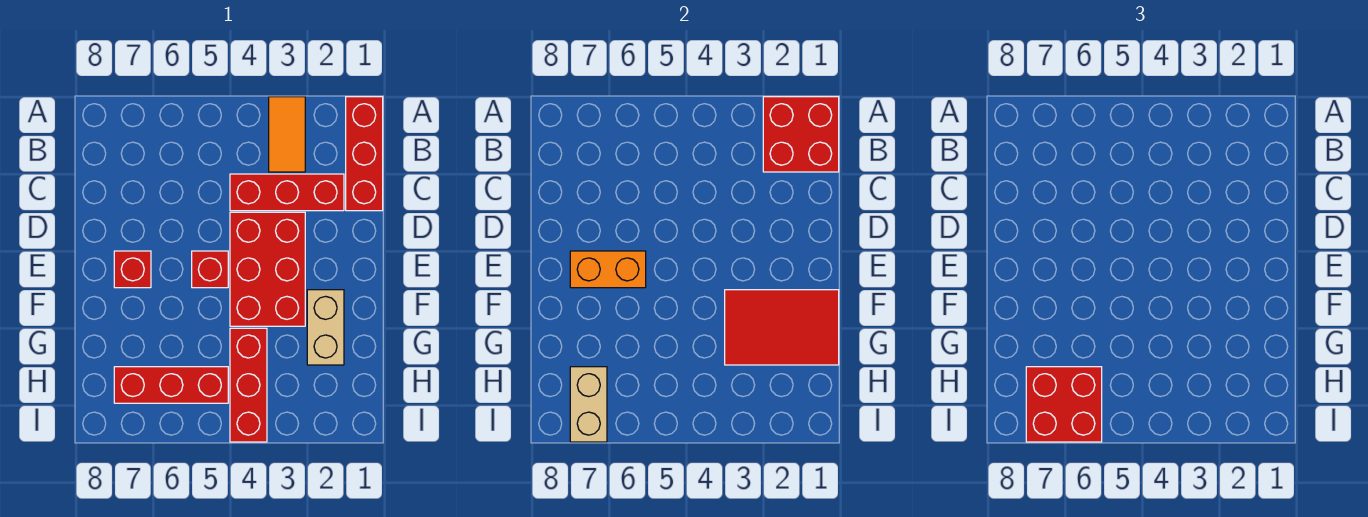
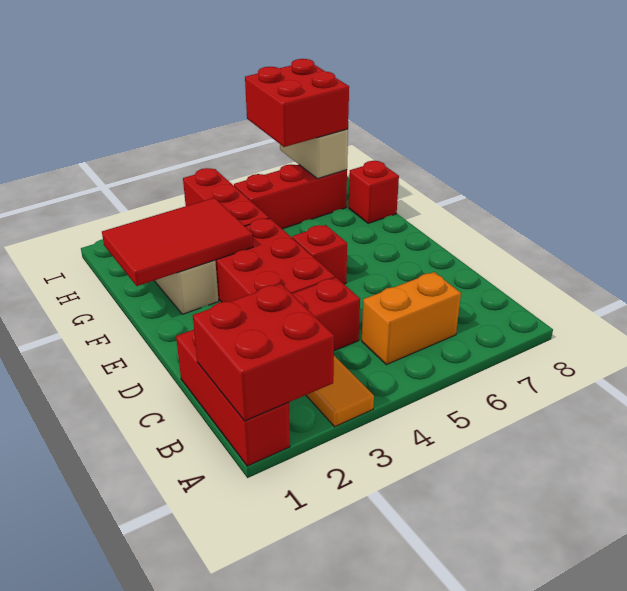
orange brick E6:E7 level 2 -> orange brick B5:B6 level 1
red brick E7 level 1 -> red brick G8 level 1

